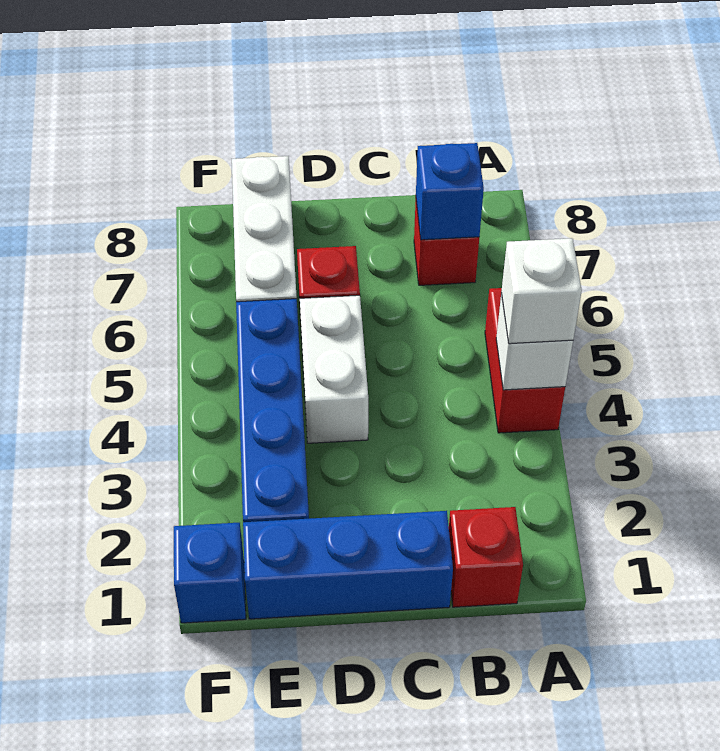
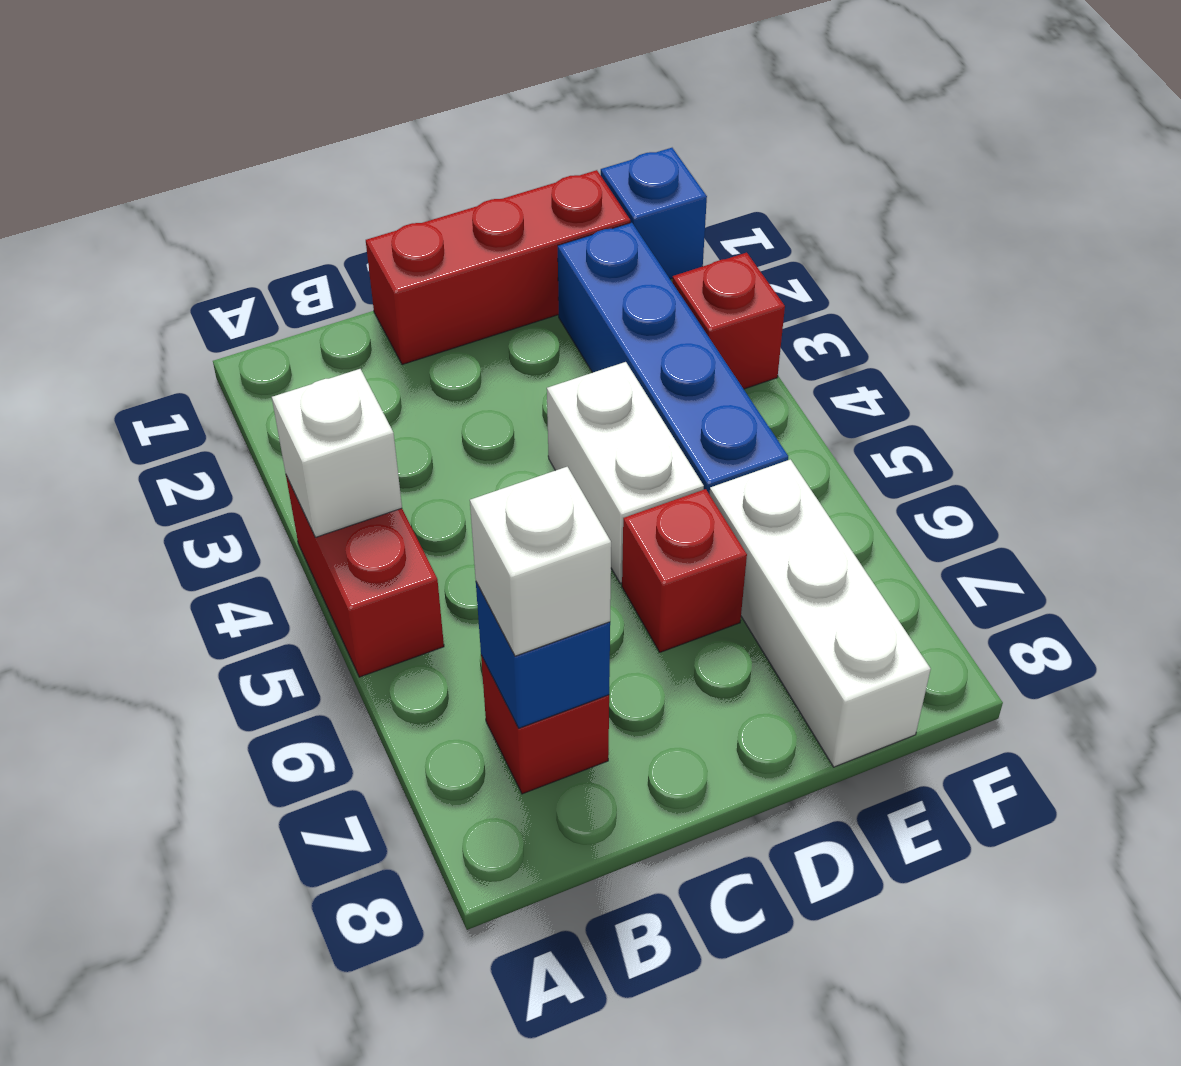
white brick A4 level 3 -> white brick B7 level 3
red brick B1 level 1 -> red brick F3 level 1
blue brick C1:E1 level 1 -> red brick C1:E1 level 1

